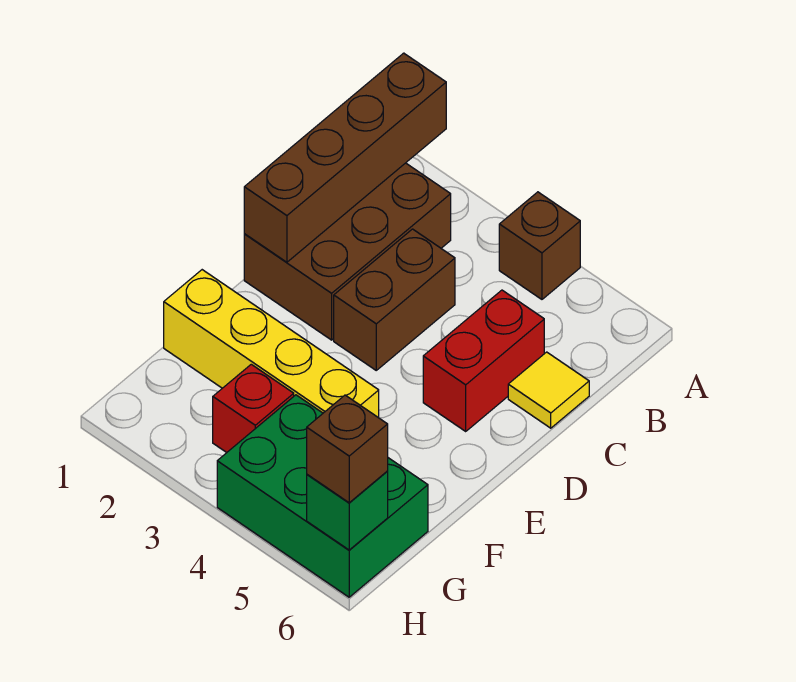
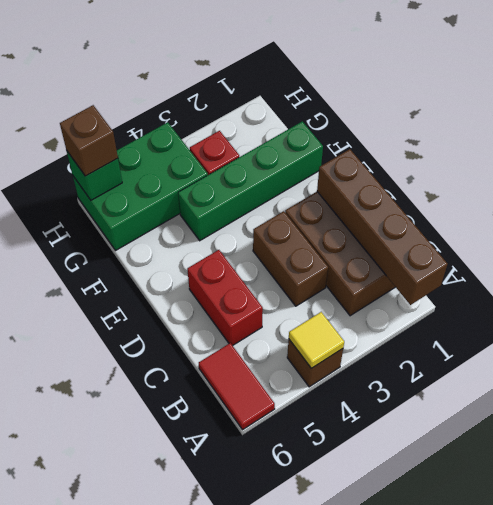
none -> red tile A6:B6 level 1
yellow tile C6 level 1 -> yellow tile A4 level 2
yellow brick F1:F4 level 1 -> green brick F1:F4 level 1

